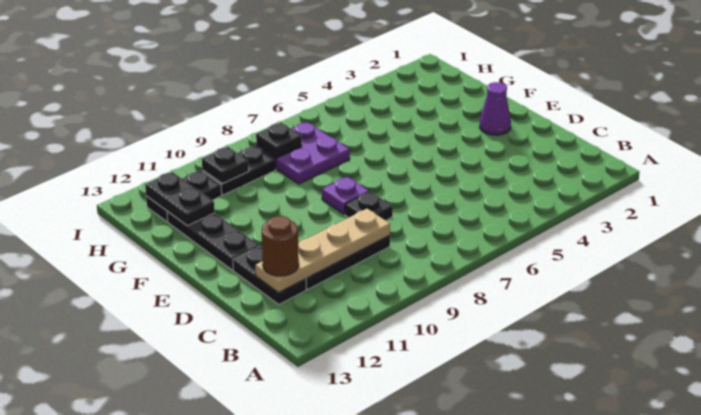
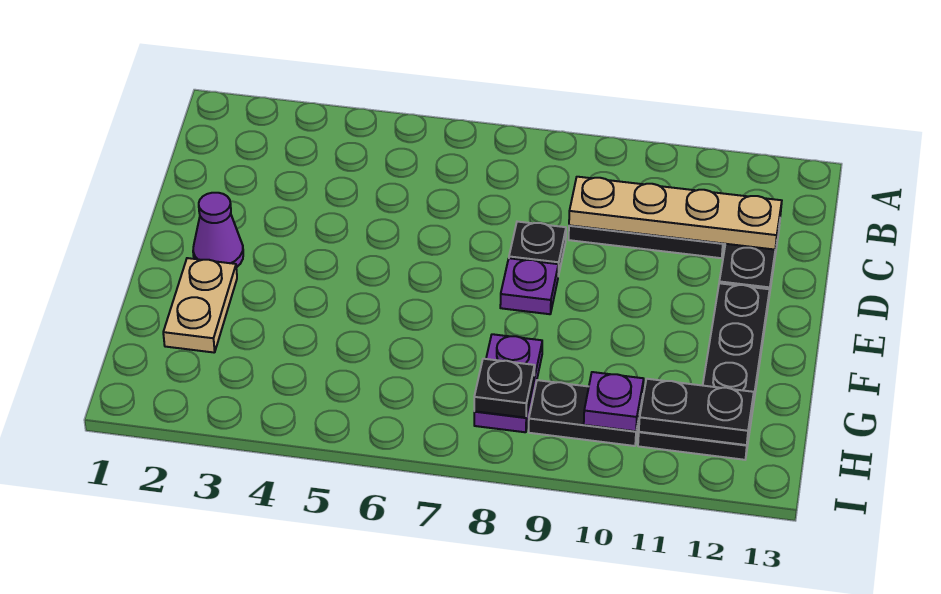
brown round brick C12 level 3 -> none
none -> tan plate F2:G2 level 1
purple plate G7:H8 level 1 -> purple plate G8:H8 level 1
black plate G12:H12 level 2 -> black plate H11:H12 level 2
black plate H10 level 2 -> purple plate H10 level 2

